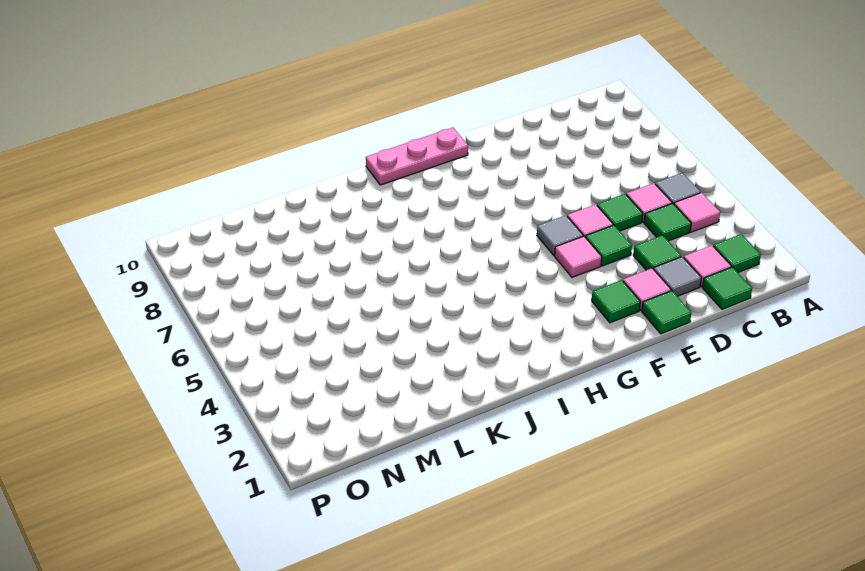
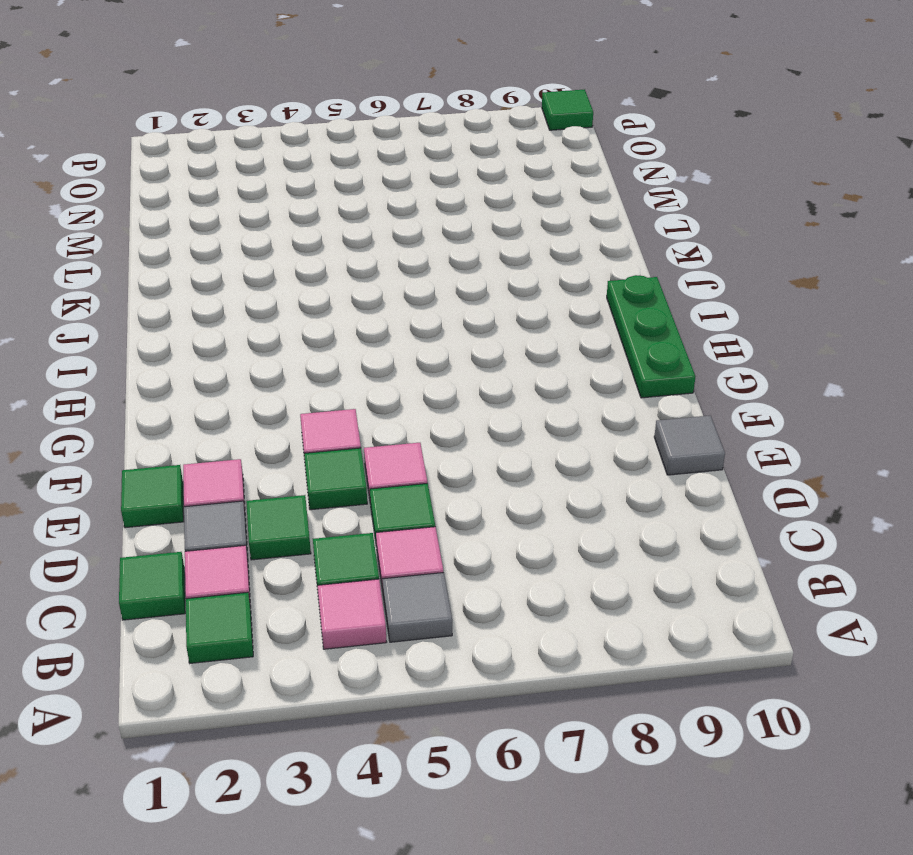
green tile F2 level 1 -> green tile P10 level 1
grey tile F5 level 1 -> grey tile E10 level 1
pink plate G10:I10 level 1 -> green plate G10:I10 level 1

